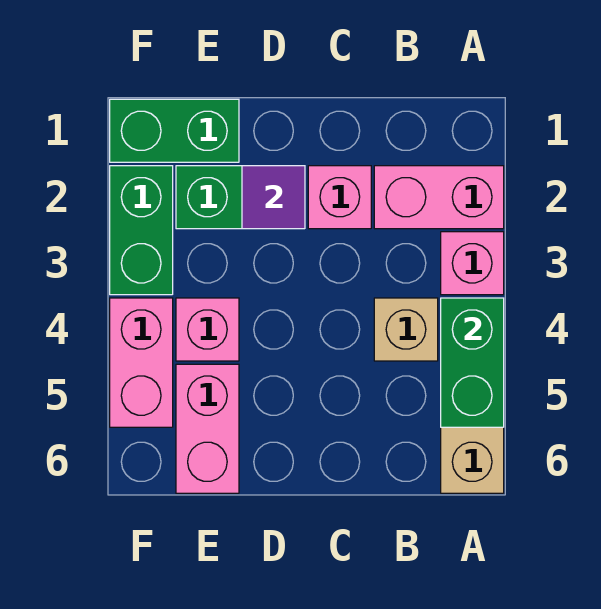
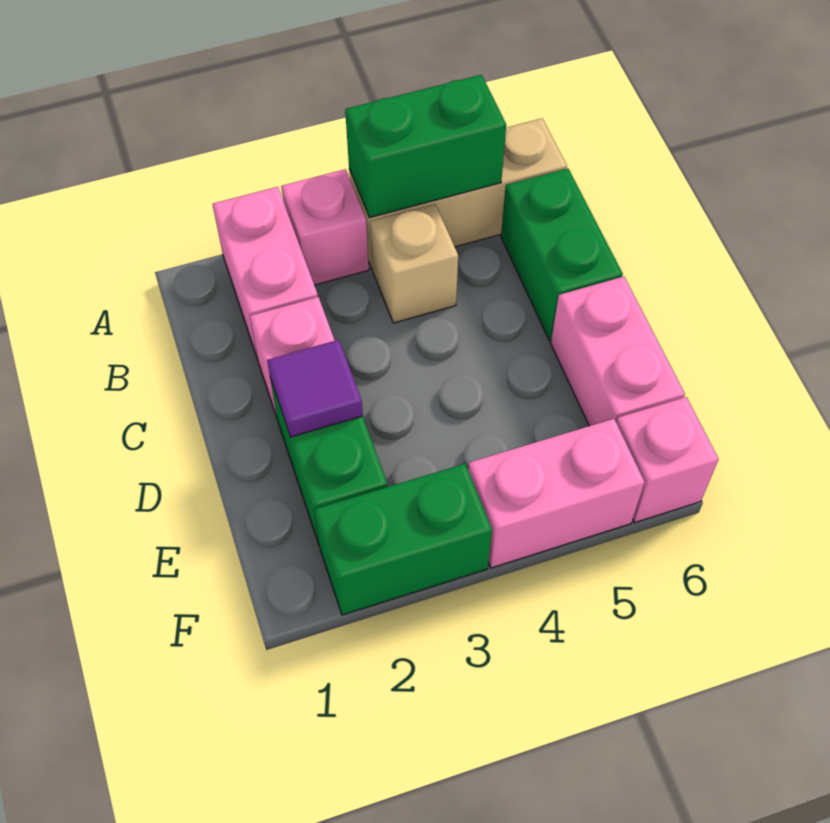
green brick E1:F1 level 1 -> green brick B6:C6 level 1
pink brick E4 level 1 -> pink brick F6 level 1
pink brick E5:E6 level 1 -> pink brick D6:E6 level 1

